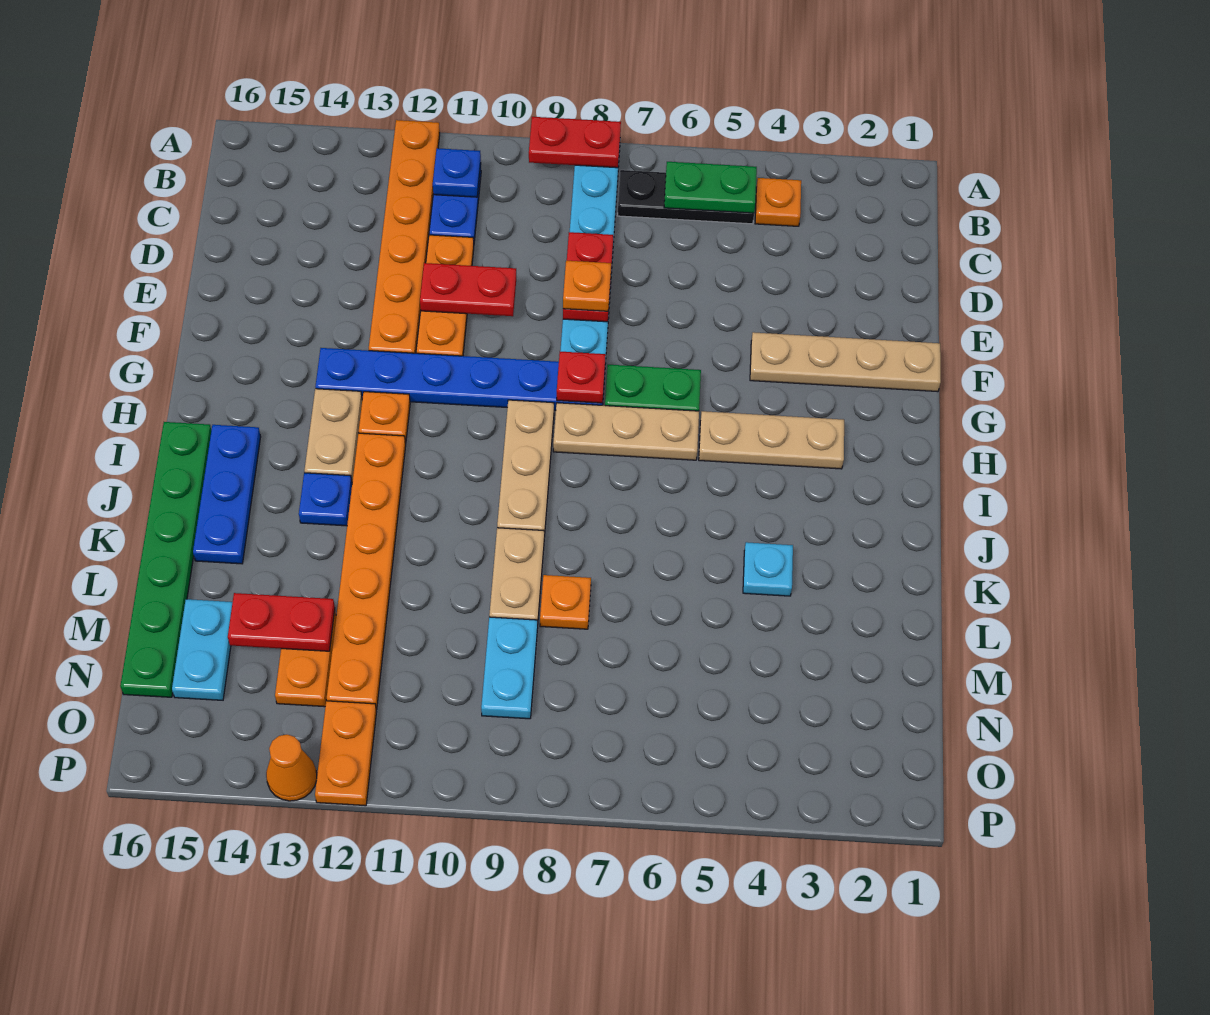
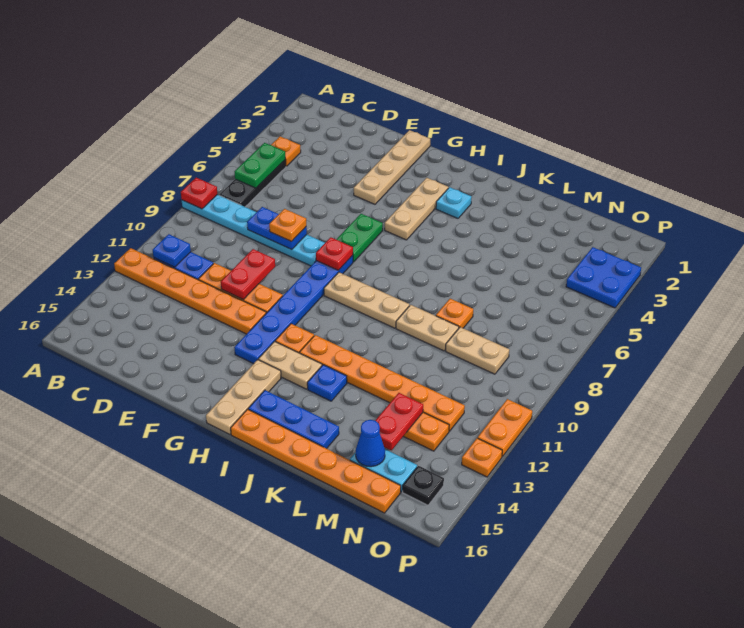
red plate A8:A9 level 2 -> red plate A8 level 2
red plate D8:E8 level 2 -> blue plate D8:E8 level 2
tan plate H6:H8 level 1 -> tan plate H14:H16 level 1
green plate I16:N16 level 1 -> orange plate I16:N16 level 1
cyan plate K4 level 1 -> cyan plate I3 level 1
cyan plate M9:N9 level 1 -> tan plate M9:N9 level 1
none -> blue cone M15 level 2
none -> blue plate O3:P4 level 1
orange plate O12:P12 level 1 -> orange plate P11:P12 level 1
none -> black plate O15 level 1
orange cone P13 level 1 -> orange plate P13 level 1

